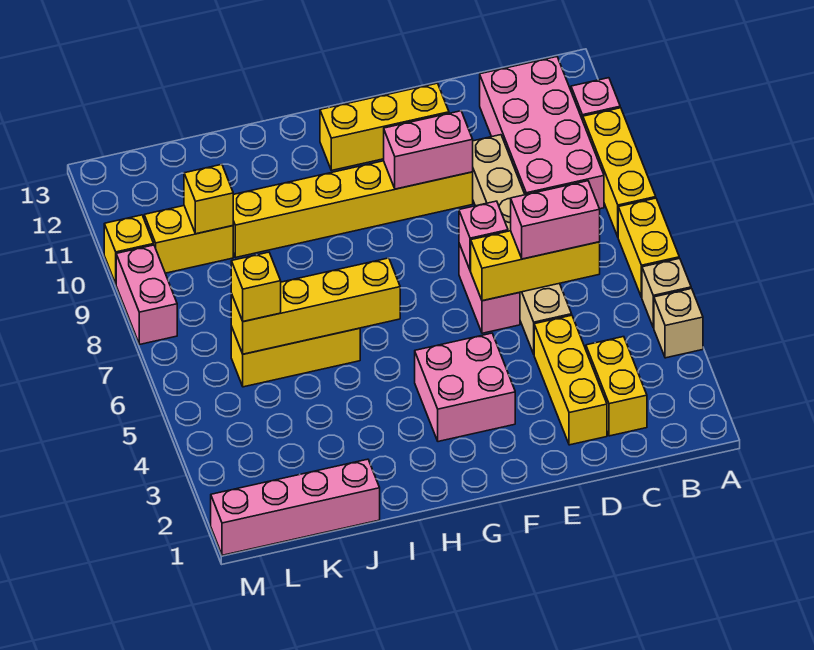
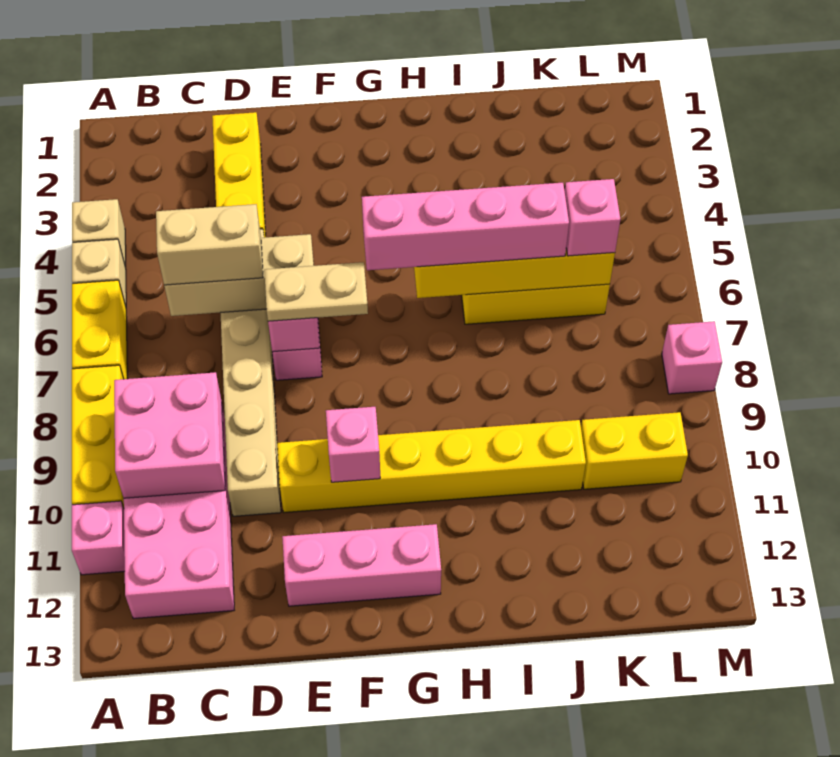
yellow brick C2:C3 level 1 -> none
yellow brick C6:E6 level 2 -> tan brick C6:E6 level 2
pink brick C6:D6 level 3 -> tan brick C6:D6 level 3
none -> tan plate E7:F7 level 3
pink brick E10:F10 level 2 -> pink brick F10 level 2
yellow brick E12:G12 level 1 -> pink brick E12:G12 level 1
pink brick F3:G4 level 1 -> pink brick B9:C10 level 2
pink brick J1:M1 level 1 -> pink brick G6:J6 level 3
yellow brick K6 level 3 -> pink brick K6 level 3
yellow brick K10 level 2 -> none
pink brick M8:M9 level 1 -> pink brick M8 level 1
yellow brick M10 level 1 -> none

